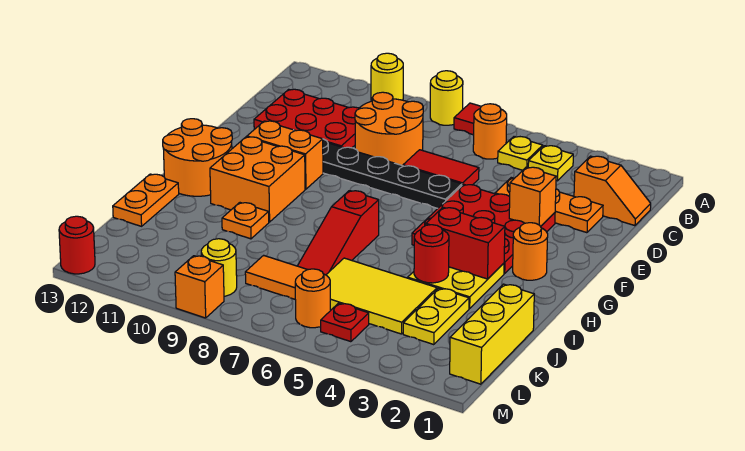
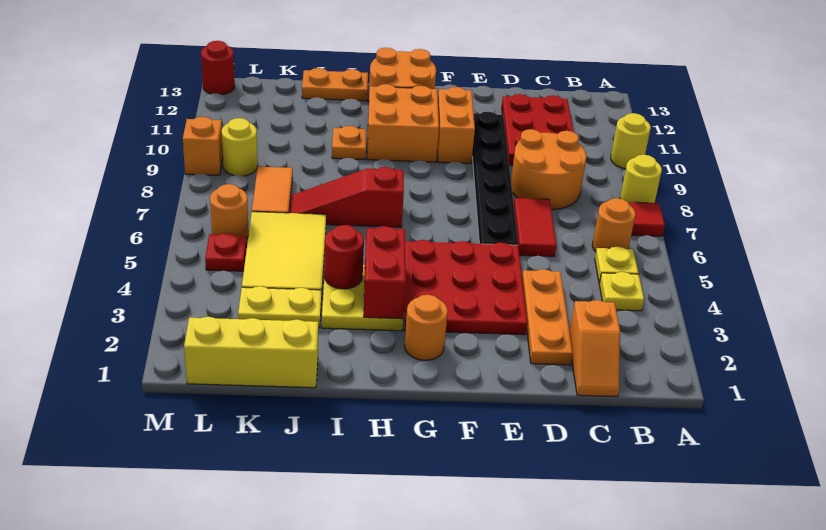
orange brick E3 level 2 -> none

